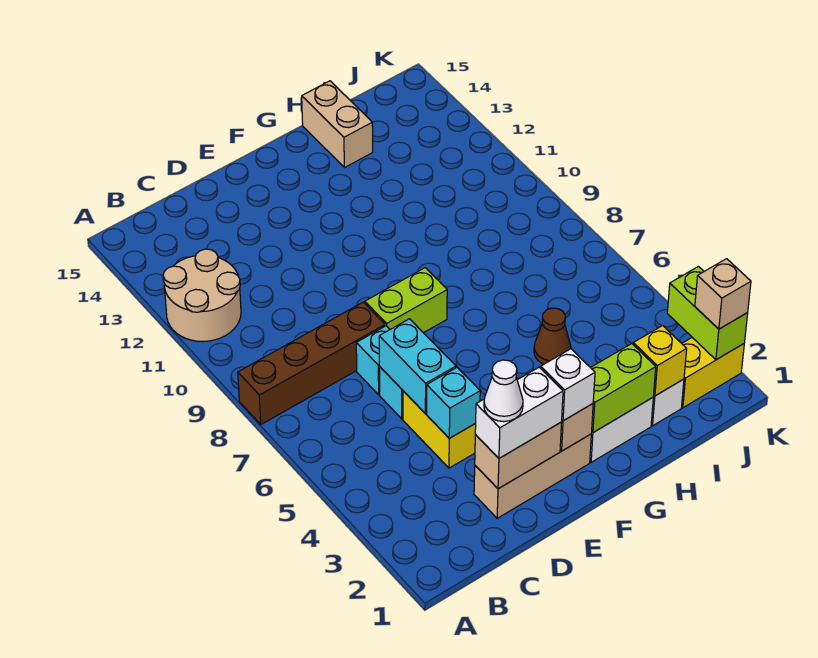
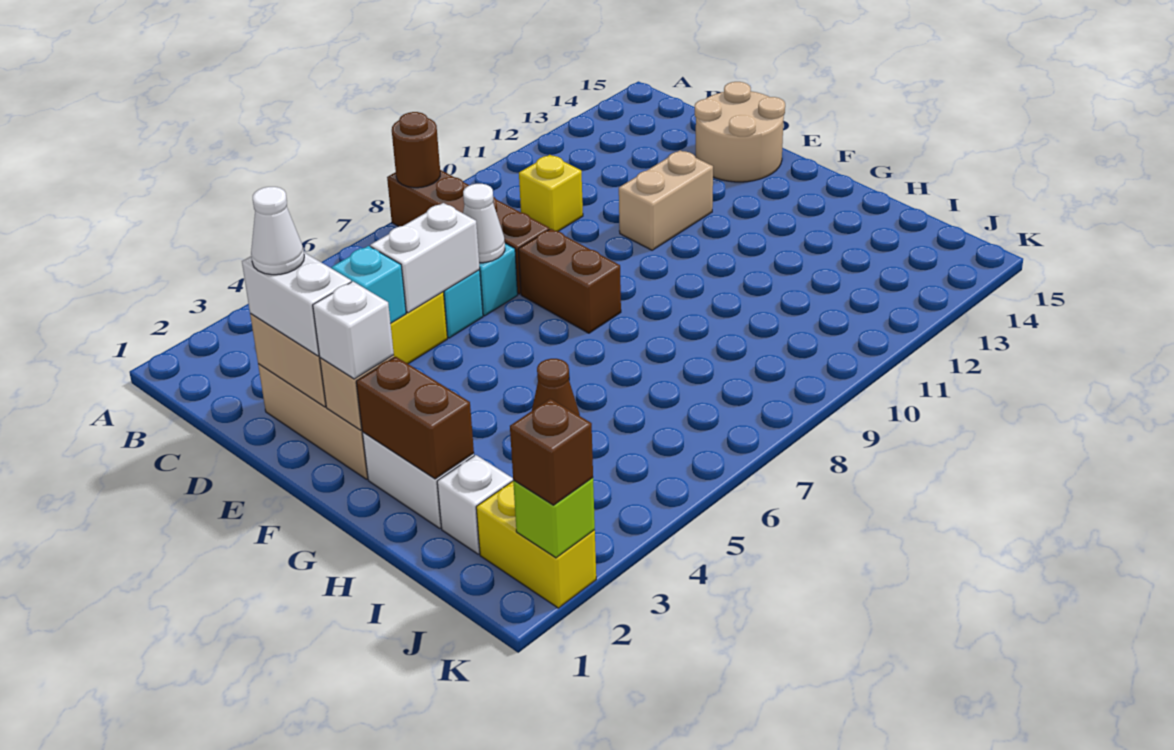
none -> brown round brick A8 level 2
tan round brick A11:B12 level 1 -> tan round brick D14:E15 level 1
cyan brick D5:D6 level 2 -> white brick D5:D6 level 2
none -> white cone D7 level 2
lime brick E8:F8 level 1 -> brown brick E8:F8 level 1
lime brick G2:H2 level 2 -> brown brick G2:H2 level 2
tan brick H14:H15 level 1 -> tan brick E11:E12 level 1
yellow brick I2 level 2 -> yellow brick C10 level 1
lime brick K2:K3 level 2 -> lime brick K2 level 2
tan brick K2 level 3 -> brown brick K2 level 3

